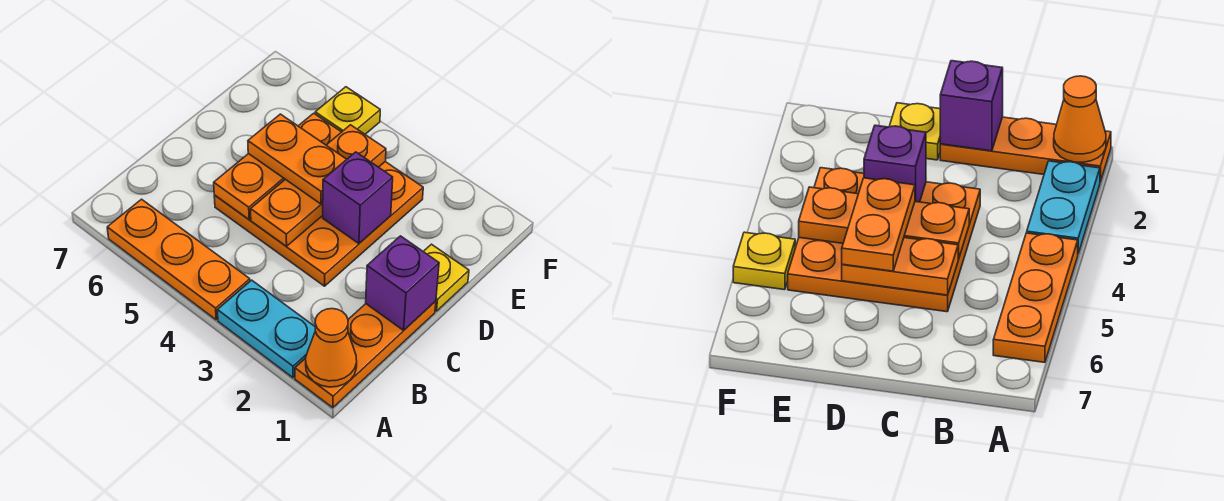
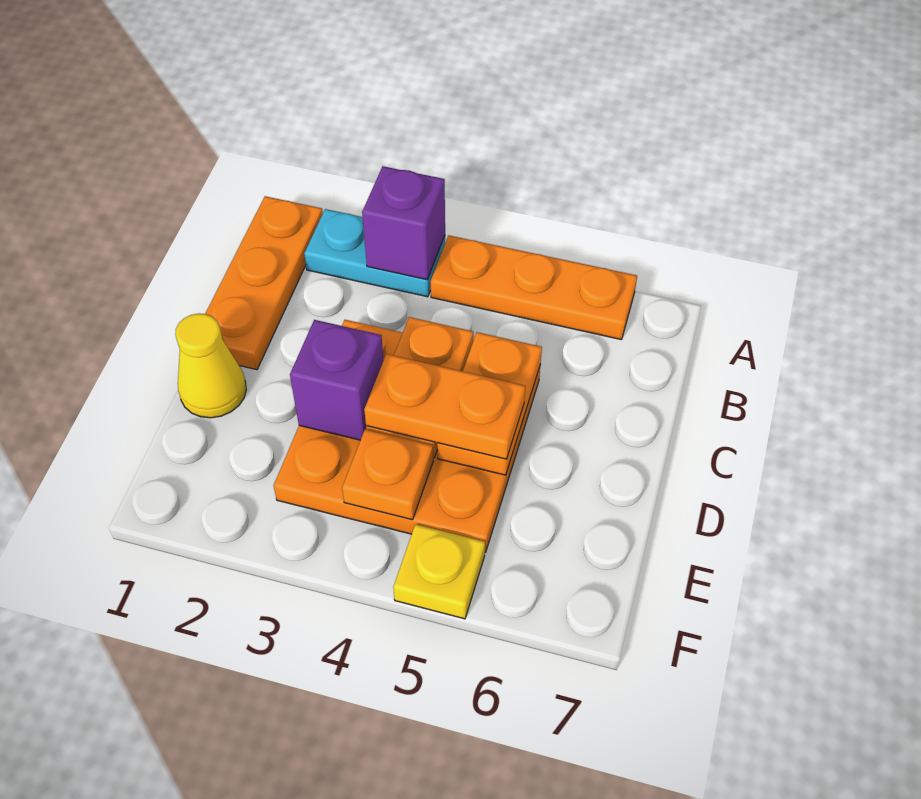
orange cone A1 level 2 -> none
purple brick C1 level 2 -> purple brick A3 level 2
yellow plate D1 level 1 -> yellow cone D1 level 1

